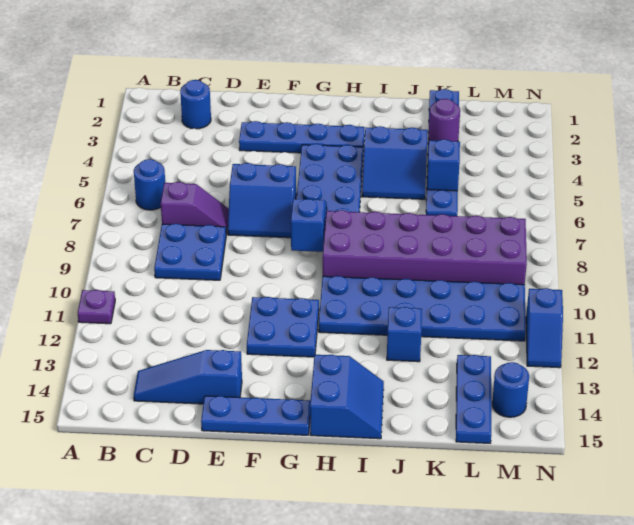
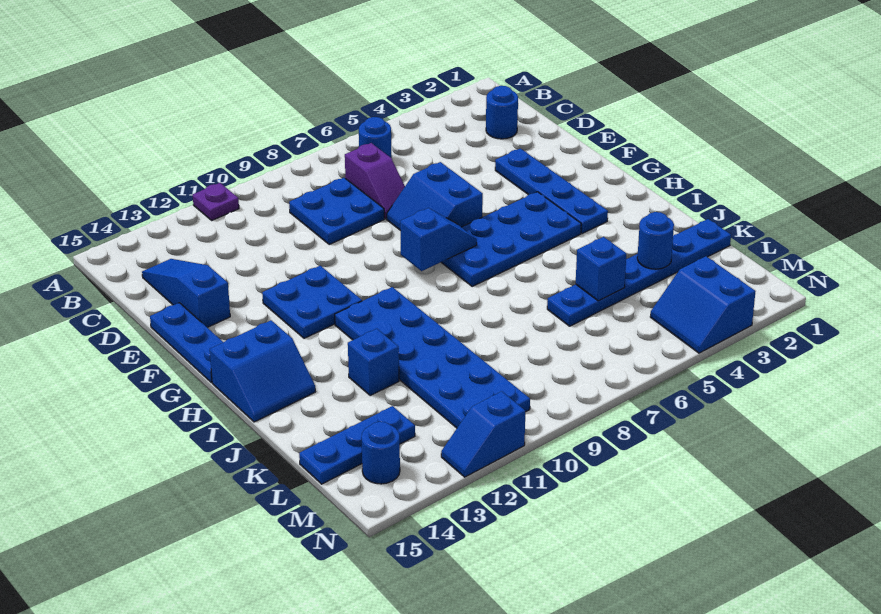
purple brick H8:M9 level 1 -> none
blue slope I4:J5 level 1 top 4 -> blue slope M3:N4 level 1 top 3
purple round brick K3 level 2 -> blue round brick K3 level 2

